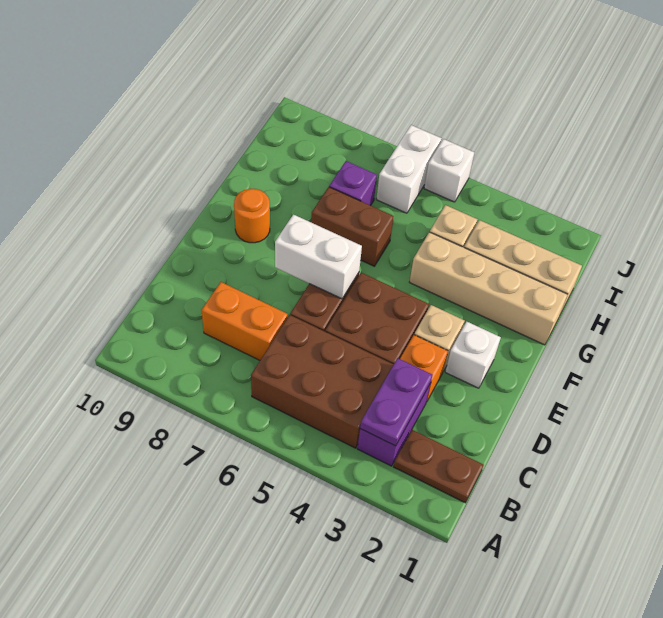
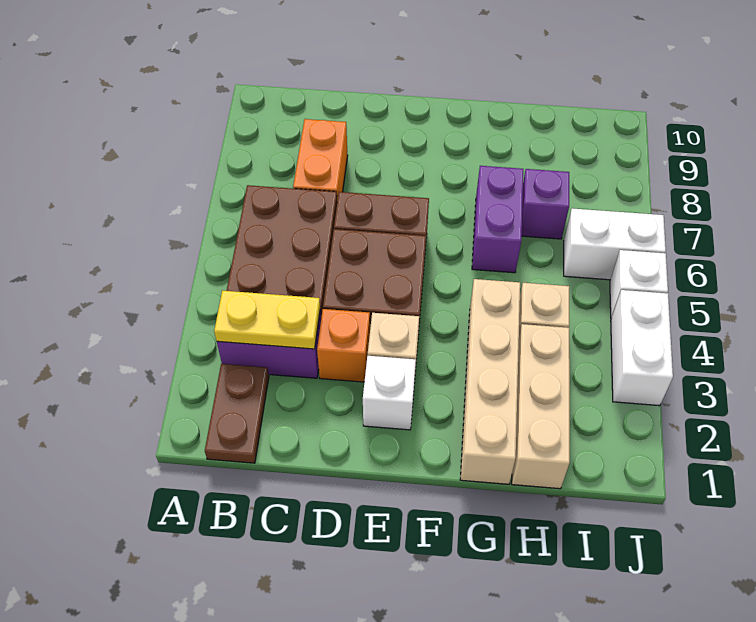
purple plate B3:C3 level 2 -> yellow plate B3:C3 level 2
white brick E6:E7 level 2 -> white brick J3:J4 level 1
orange round brick F9 level 1 -> none
brown brick G6:G7 level 1 -> purple brick G6:G7 level 1

